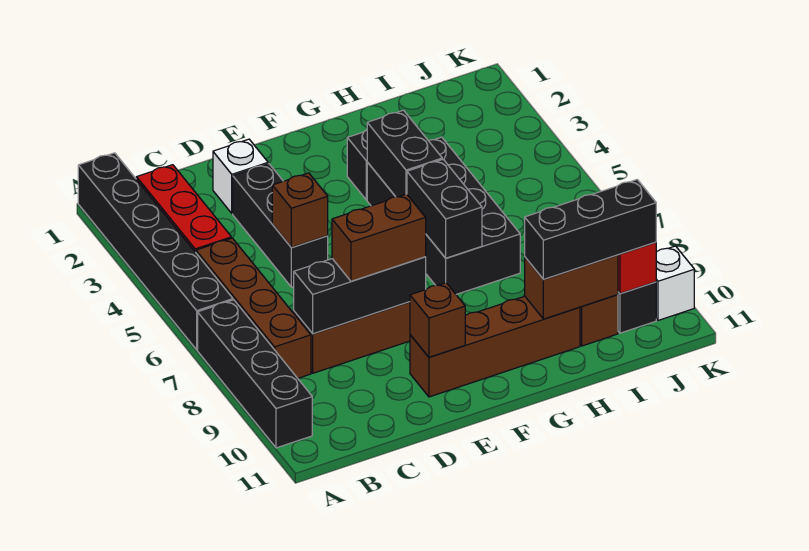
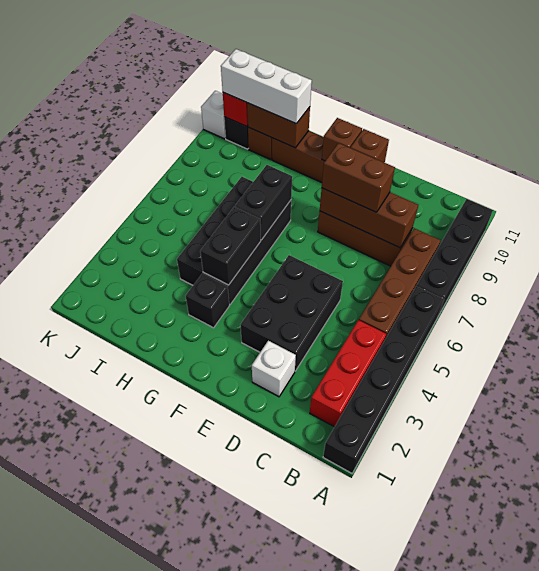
black brick C8:E8 level 2 -> brown brick C8:E8 level 2
black brick D3:D5 level 1 -> black brick D3:E5 level 1
brown brick D5 level 2 -> brown brick F10 level 2
black brick H10:J10 level 3 -> white brick H10:J10 level 3

